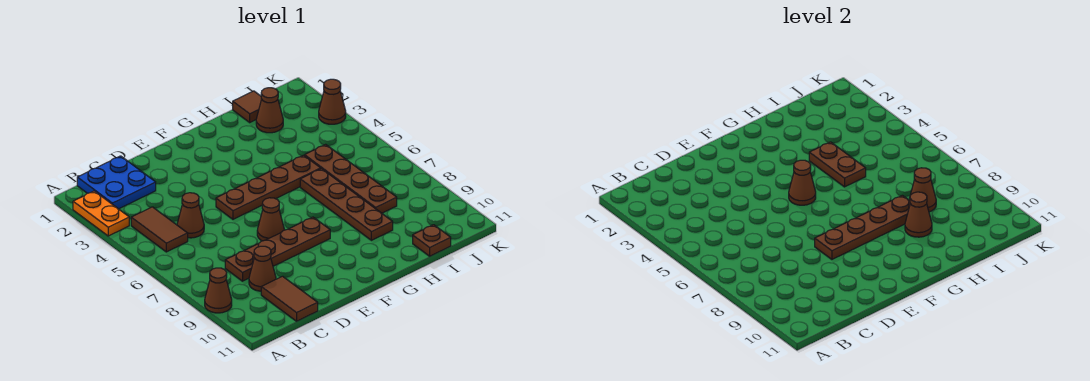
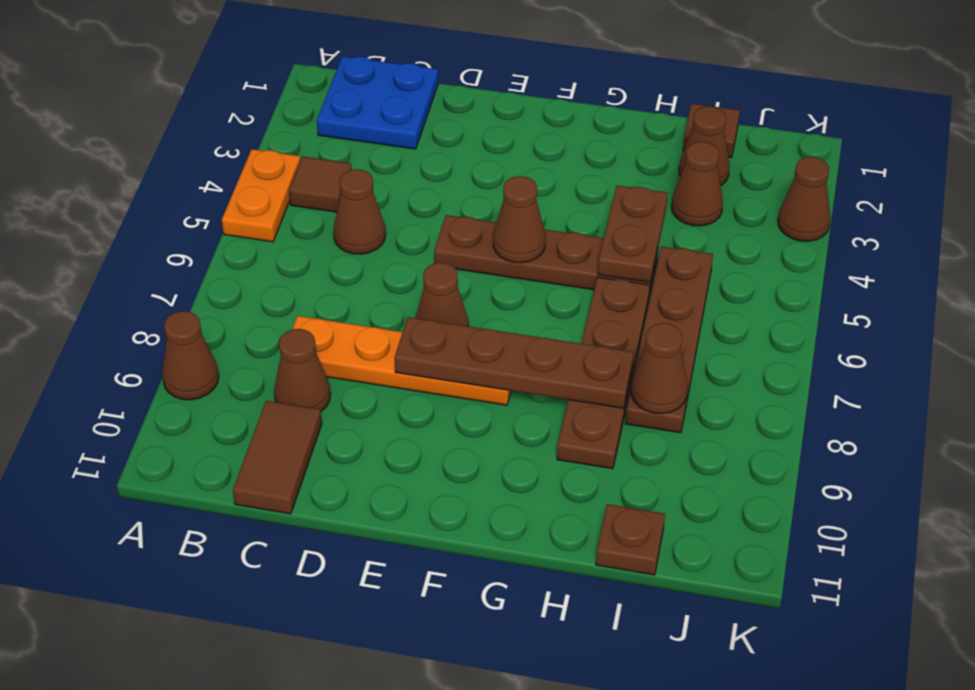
orange plate A2:A3 level 1 -> orange plate A4:A5 level 1
brown tile B4:B5 level 1 -> brown tile B4 level 1
brown plate C8:F8 level 1 -> orange plate C8:F8 level 1
brown cone H9 level 2 -> brown cone I3 level 1

